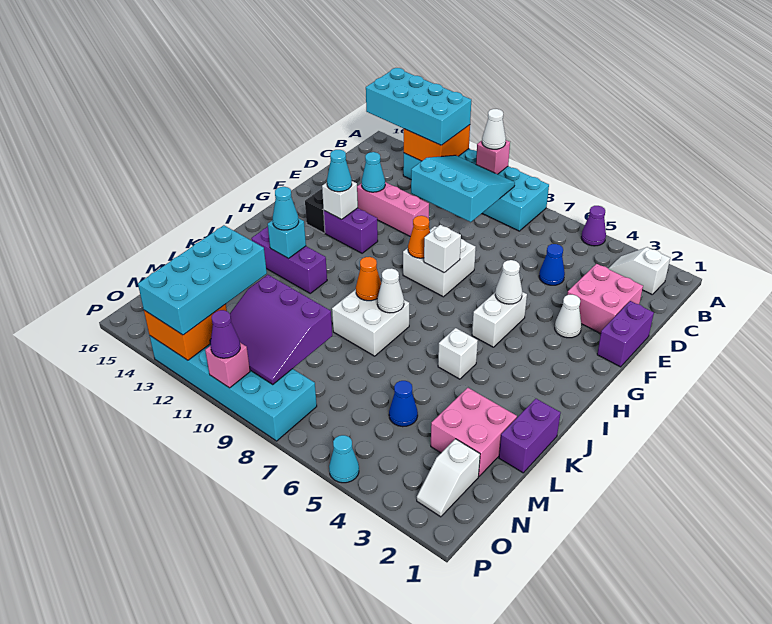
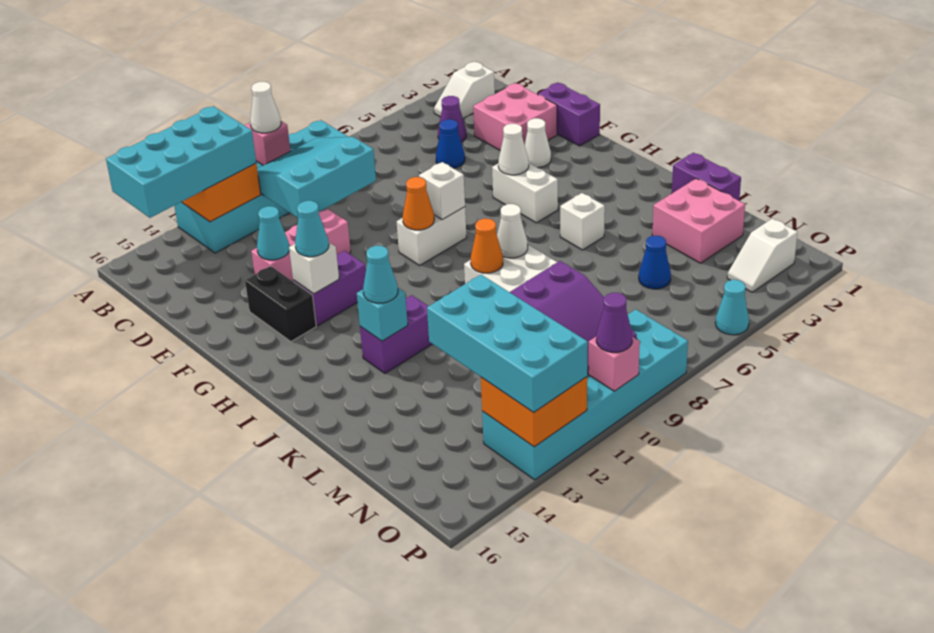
purple cone A5 level 1 -> purple cone C4 level 1
white brick F8:G9 level 1 -> white brick G8:G9 level 1
purple brick J12:J14 level 1 -> purple brick J12:J13 level 1
white slope N2:O2 level 1 top N -> white slope O2:O3 level 1 top 2

